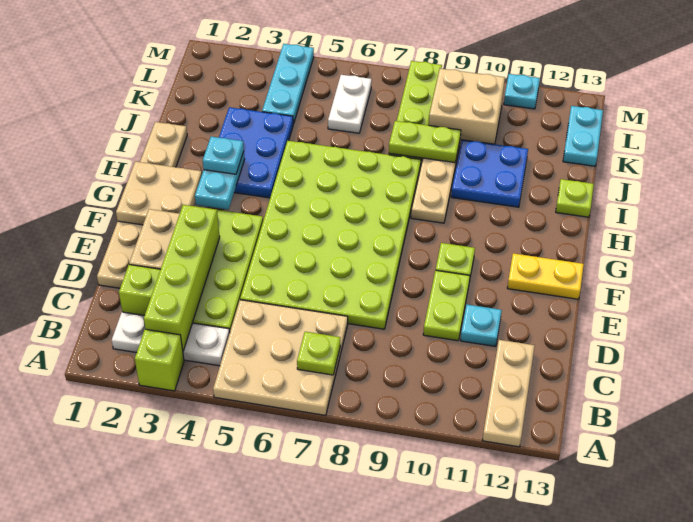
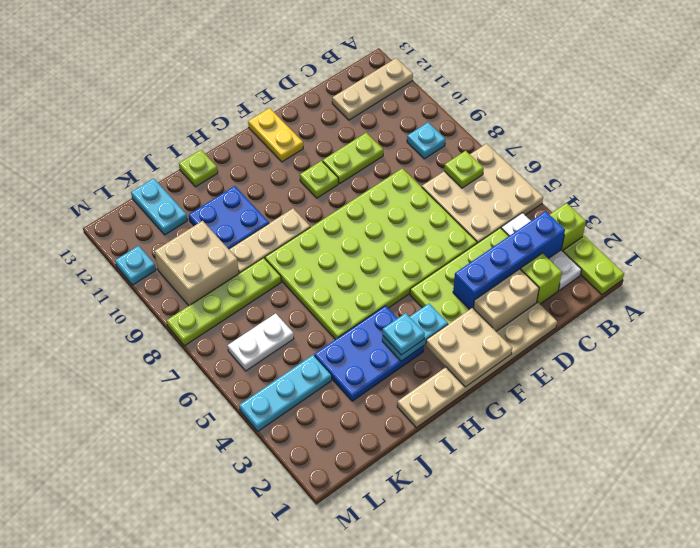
lime brick B3:E3 level 2 -> blue brick B3:E3 level 2
cyan plate D11 level 1 -> cyan plate B9 level 1
lime plate J8:J9 level 2 -> lime plate A1:A2 level 1
cyan plate K13:L13 level 1 -> cyan plate K12:K13 level 1

